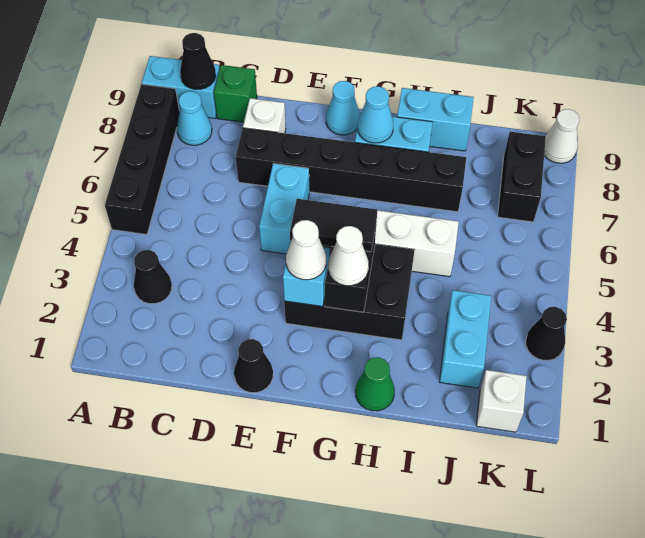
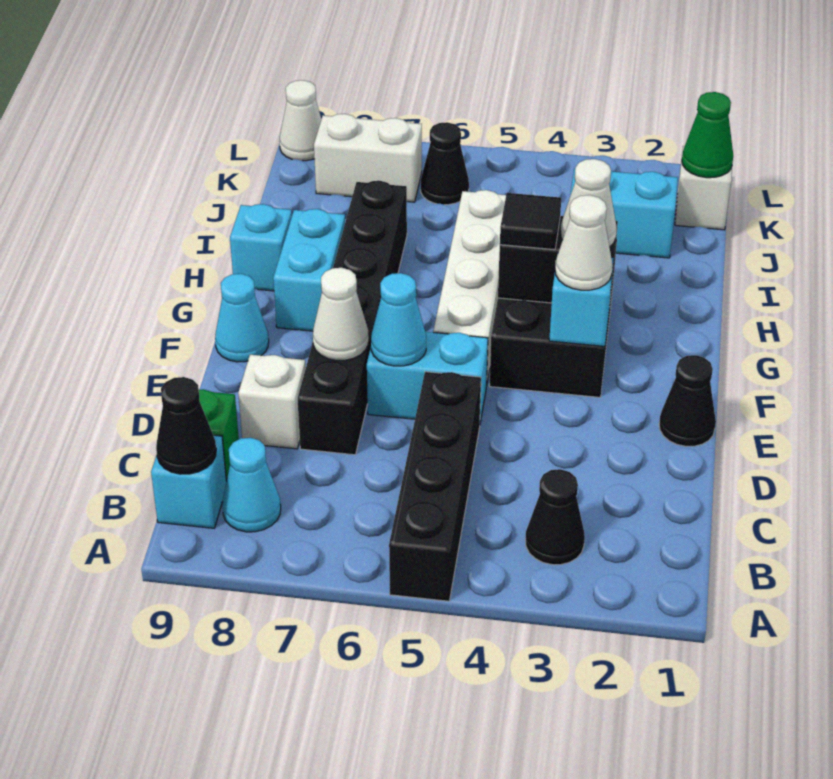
black brick A5:A8 level 1 -> black brick A5:D5 level 1
cyan brick A9:B9 level 1 -> cyan brick B9 level 1
none -> white cone E7 level 2
black tile F4:G4 level 3 -> black tile G4 level 3
cyan cone G8 level 2 -> cyan cone E6 level 2
green cone H1 level 1 -> green cone K1 level 2
cyan brick H9:I9 level 1 -> cyan brick H9 level 1
black brick K7:K8 level 1 -> white brick K7:K8 level 1
black cone L3 level 1 -> black cone K6 level 1

